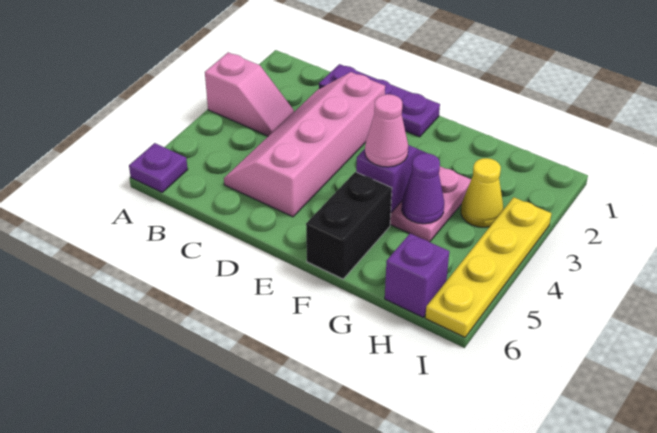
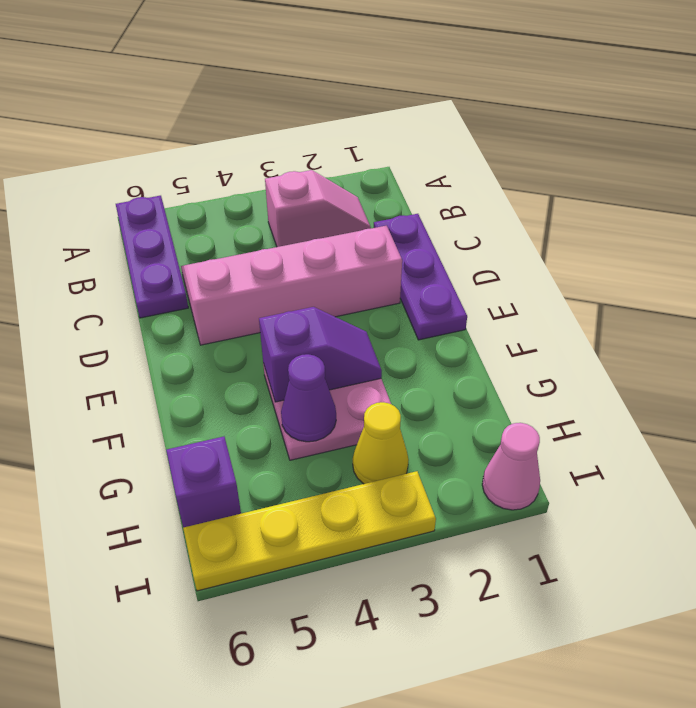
pink slope A3:B3 level 1 top A -> pink slope B2:B3 level 1 top 3
purple plate A6 level 1 -> purple plate A6:C6 level 1
pink cone F4 level 3 -> pink cone I1 level 1
black brick F5:F6 level 1 -> none

